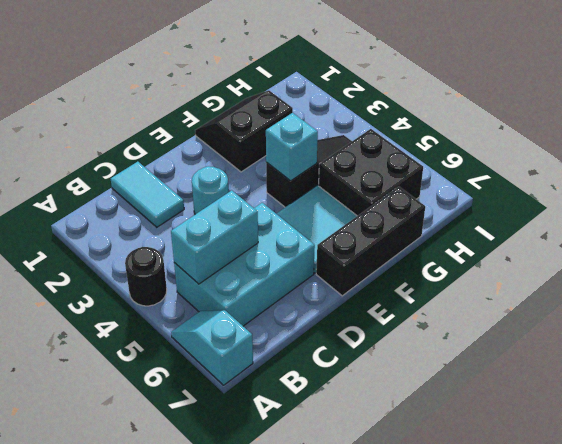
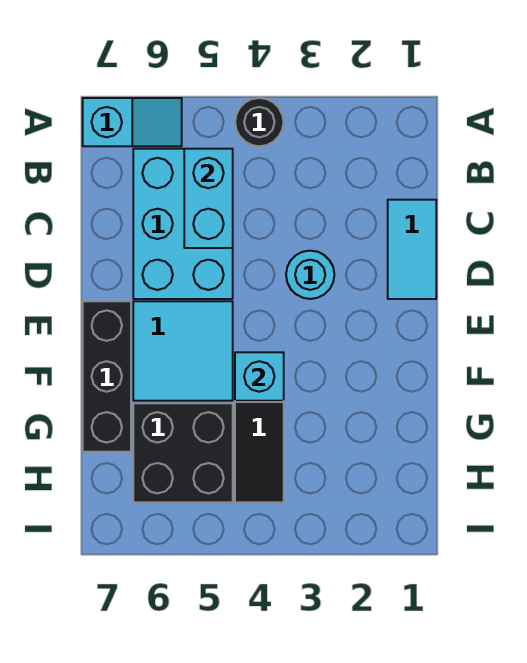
cyan tile C1:C2 level 1 -> cyan tile C1:D1 level 1
black slope F1:G2 level 1 top 2 -> none

